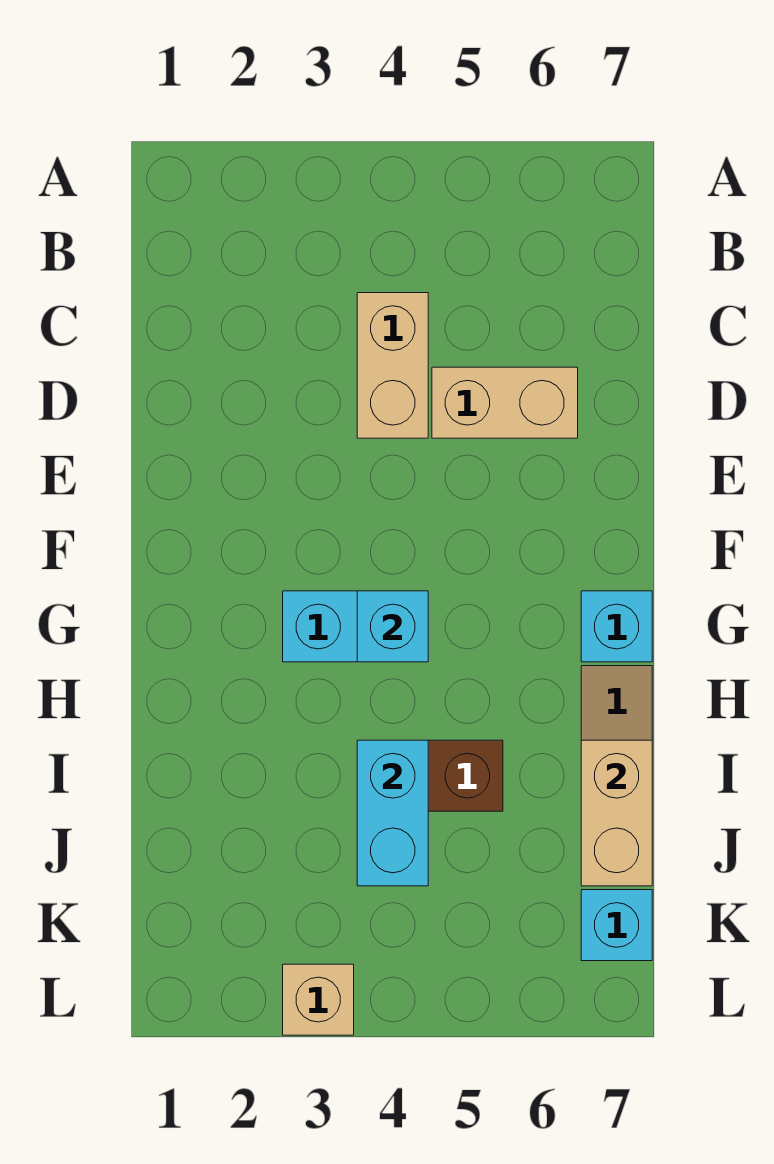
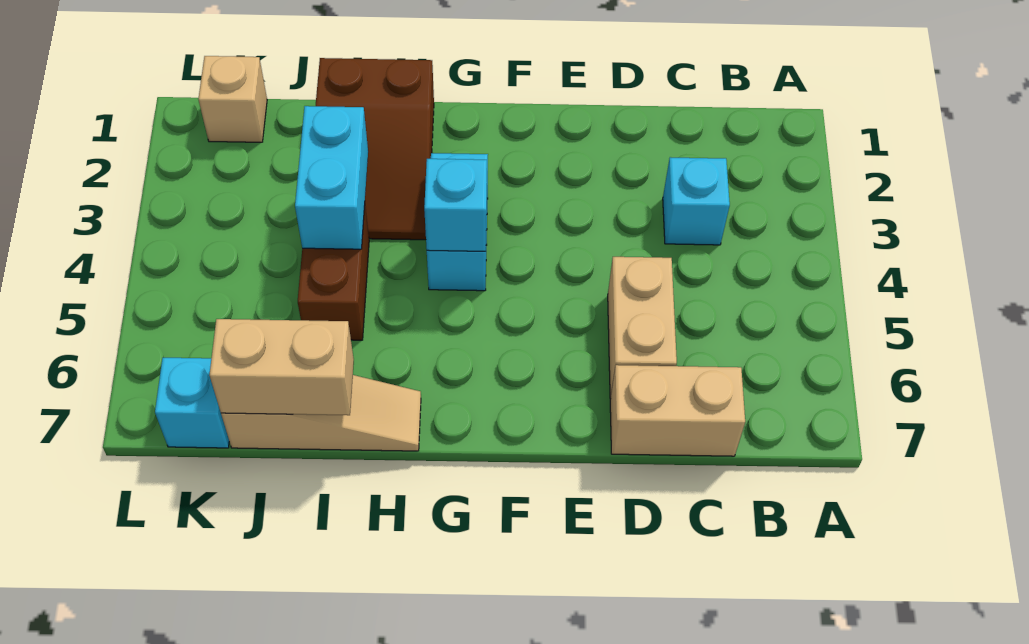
tan brick C4:D4 level 1 -> tan brick C7:D7 level 1
cyan brick G7 level 1 -> cyan brick C3 level 1
none -> brown slope H1:I3 level 1 top 1
cyan brick I4:J4 level 2 -> cyan brick I3:I4 level 2
tan brick L3 level 1 -> tan brick K1 level 1

